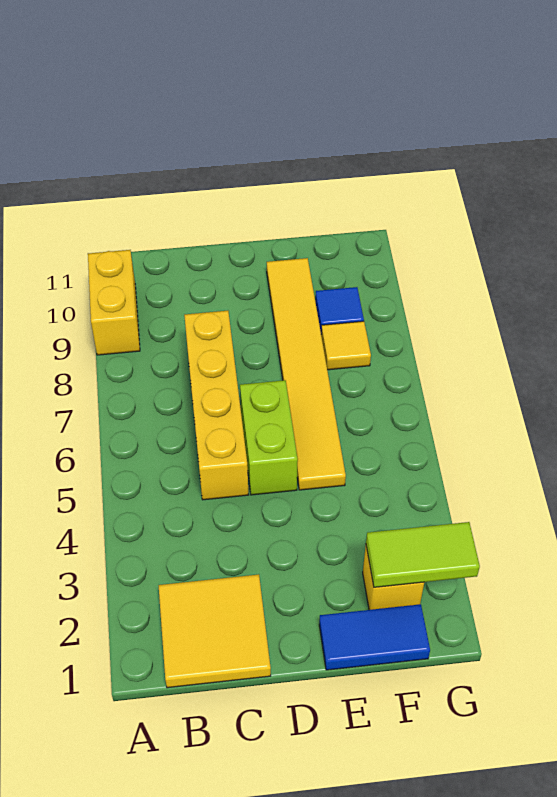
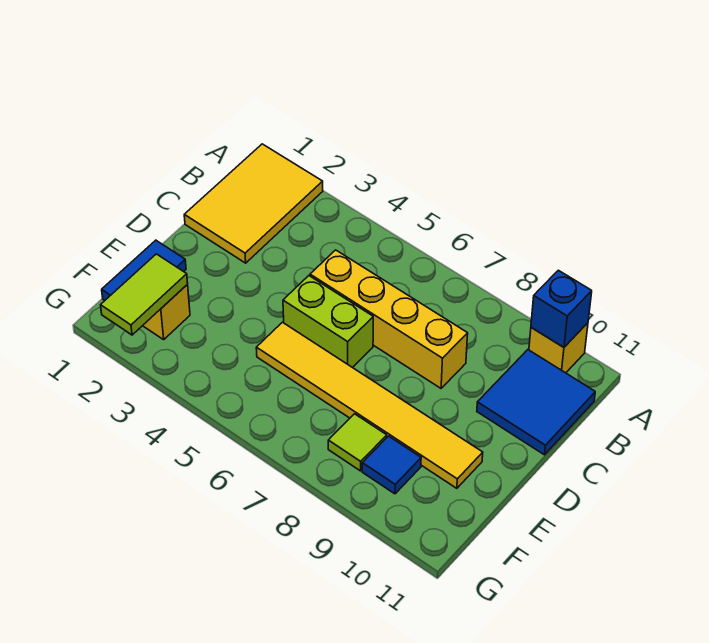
yellow brick A9:A10 level 1 -> yellow brick A10 level 1
none -> blue brick A10 level 2
yellow tile B1:C2 level 1 -> yellow tile A1:C2 level 1
none -> blue tile B10:C11 level 1
yellow tile F8 level 1 -> lime tile F8 level 1

